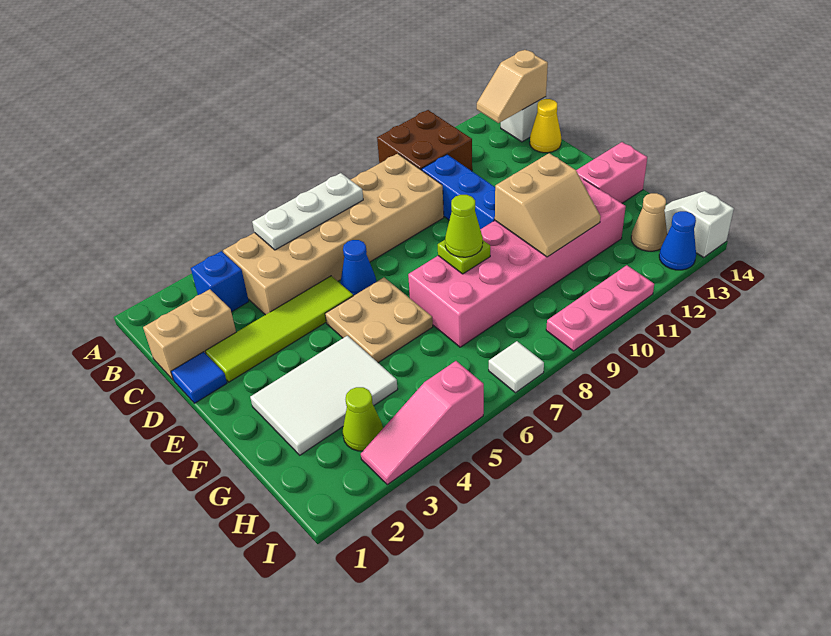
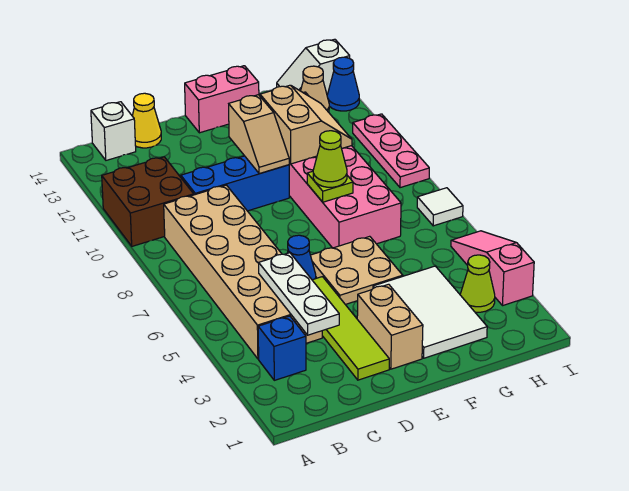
white plate B5:B7 level 2 -> white plate C3:C5 level 2
tan slope B13:B14 level 2 top 14 -> tan slope E10:E11 level 2 top 11
tan brick C1:C2 level 1 -> tan brick E2:E3 level 1
blue tile D1 level 1 -> none
pink brick F13:F14 level 1 -> pink brick E14:F14 level 1
pink slope I3:I5 level 1 top 5 -> pink slope I3:I5 level 1 top 3

